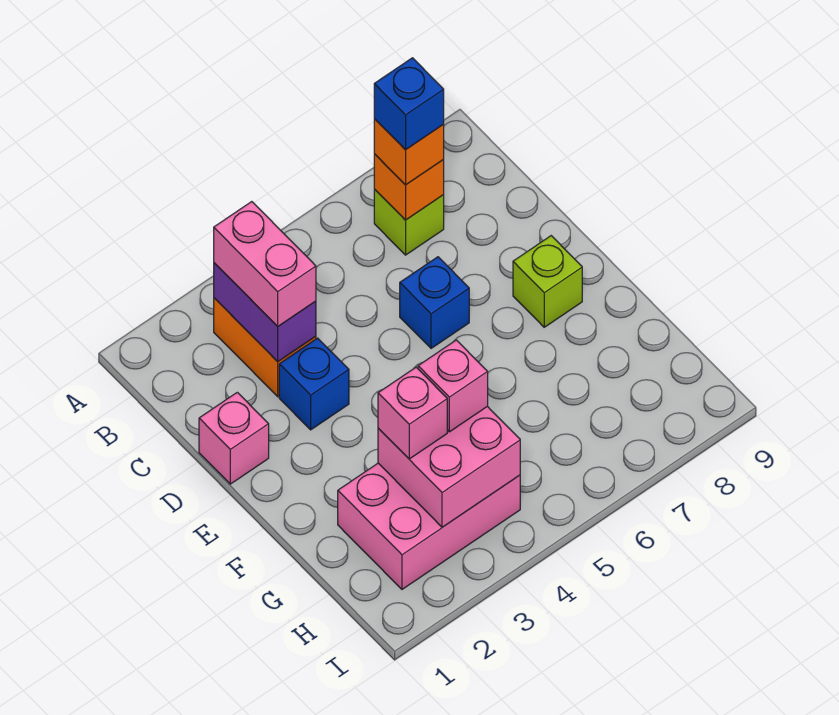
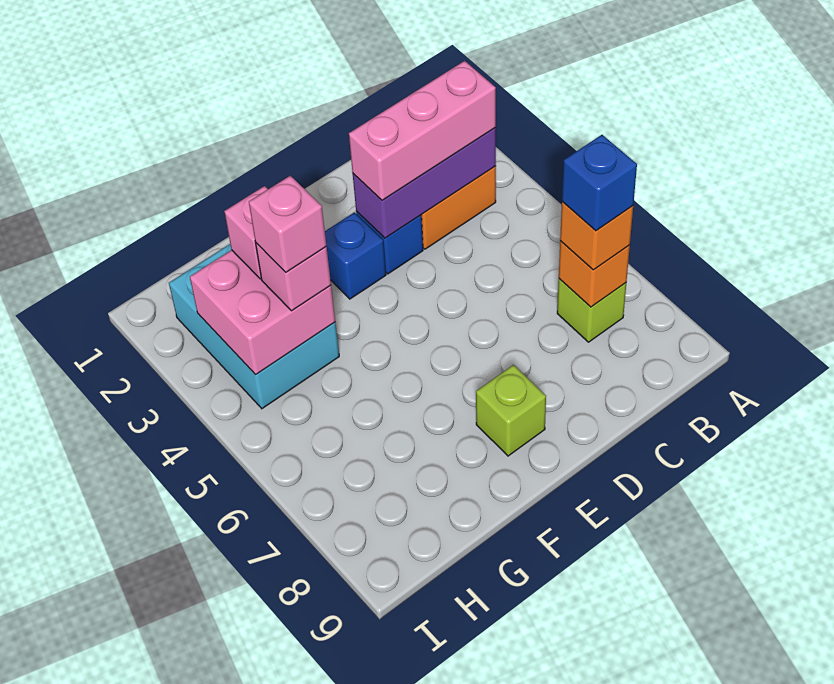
purple brick B3:C3 level 2 -> purple brick B3:D3 level 2
pink brick B3:C3 level 3 -> pink brick B3:D3 level 3
pink brick D1 level 1 -> pink brick G4 level 4
blue brick D6 level 1 -> blue brick E3 level 1
pink brick G2:H4 level 1 -> cyan brick G2:H4 level 1

